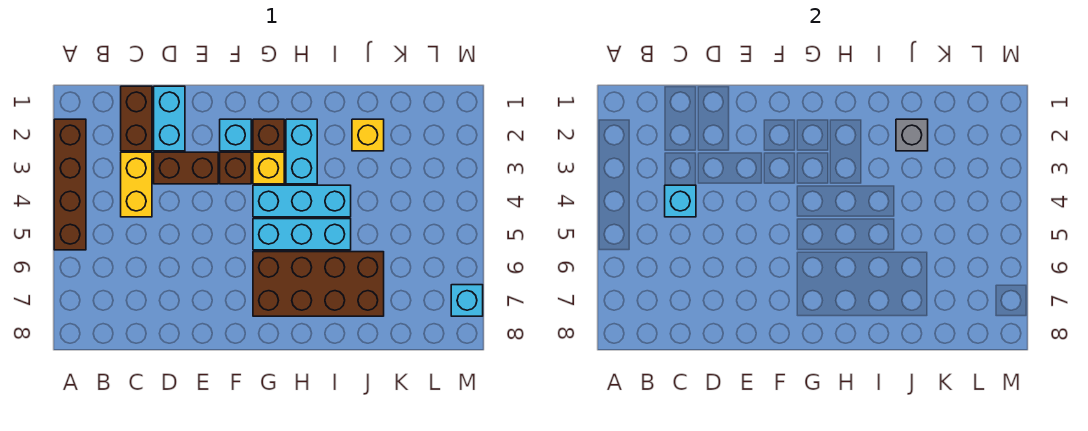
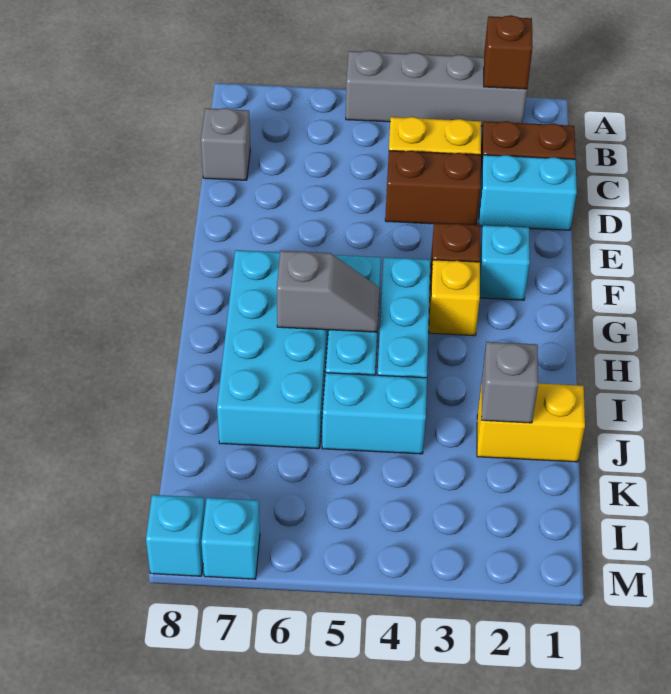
brown brick A2:A5 level 1 -> grey brick A2:A5 level 1
cyan brick C4 level 2 -> cyan brick M8 level 1
none -> grey brick C8 level 1
brown brick D3:E3 level 1 -> brown brick D3:D4 level 1
brown brick G2 level 1 -> brown brick A2 level 2
brown brick G6:J7 level 1 -> cyan brick G6:J7 level 1
cyan brick H2:H3 level 1 -> cyan brick J4:J5 level 1
none -> grey slope H5:H6 level 2 top 6
yellow brick J2 level 1 -> yellow brick J1:J2 level 1

